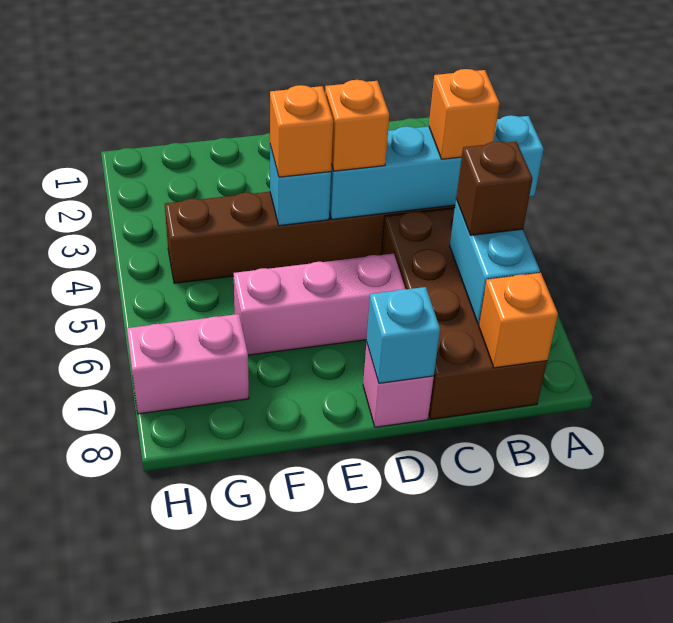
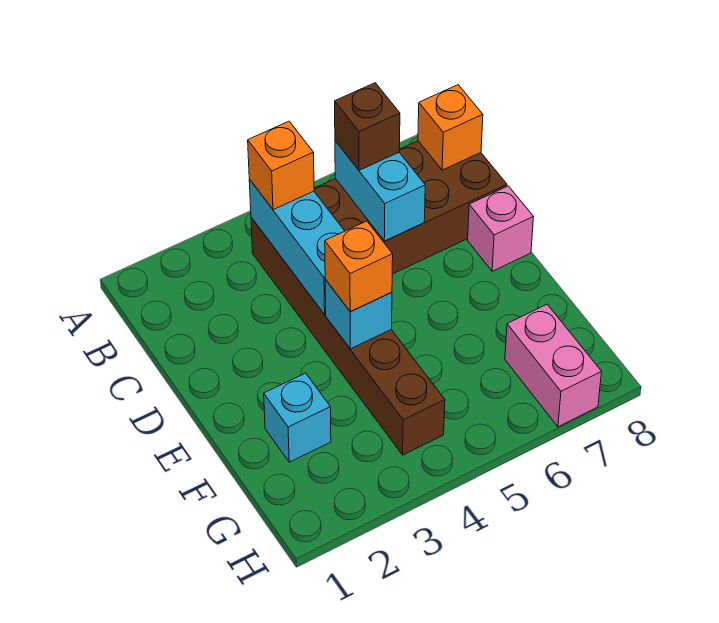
cyan brick A4:D4 level 2 -> cyan brick B4:D4 level 2
cyan brick B6:B7 level 2 -> cyan brick B6:C6 level 2
orange brick D4 level 3 -> none
pink brick D6:F6 level 1 -> none
cyan brick D8 level 2 -> cyan brick F2 level 1

